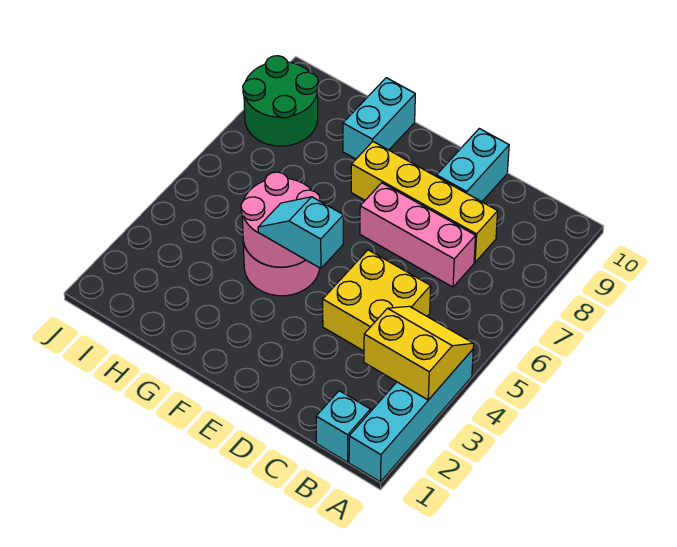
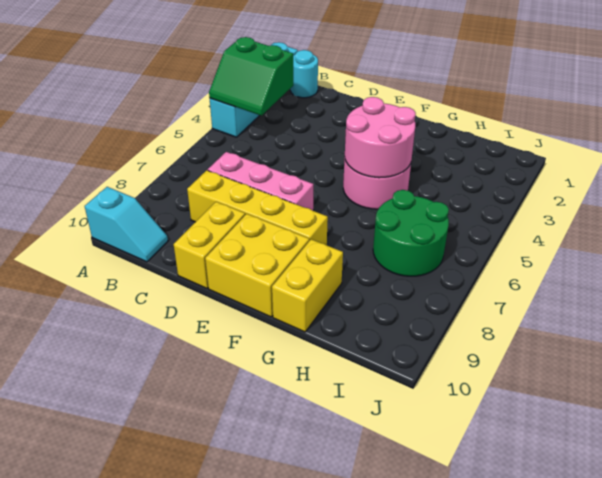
yellow slope A3:B4 level 2 top 3 -> green slope A3:B4 level 2 top 3
cyan brick B1 level 1 -> cyan round brick B1 level 1
yellow brick C4:D5 level 1 -> yellow brick E9:F10 level 1
cyan brick D9:D10 level 1 -> yellow brick D9:D10 level 1
cyan slope E4:F4 level 3 top E -> cyan slope A10:B10 level 1 top A
cyan brick G9:G10 level 1 -> yellow brick G9:G10 level 1
green round brick I8:J9 level 1 -> green round brick H6:I7 level 1

